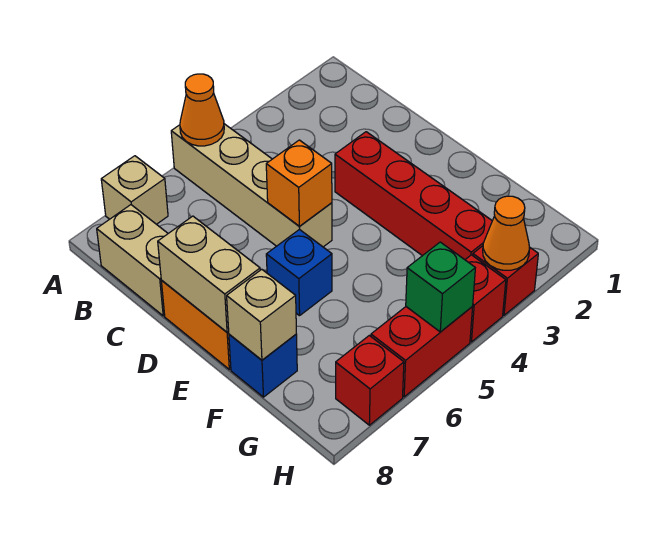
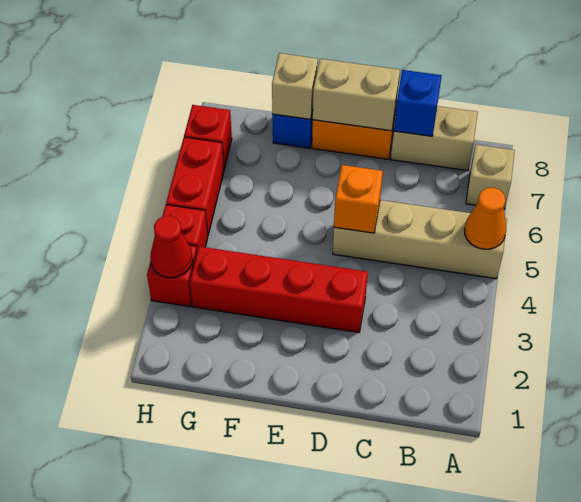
blue brick E6 level 1 -> blue brick C8 level 2
orange cone H3 level 2 -> red cone H3 level 2
green brick H5 level 2 -> none

